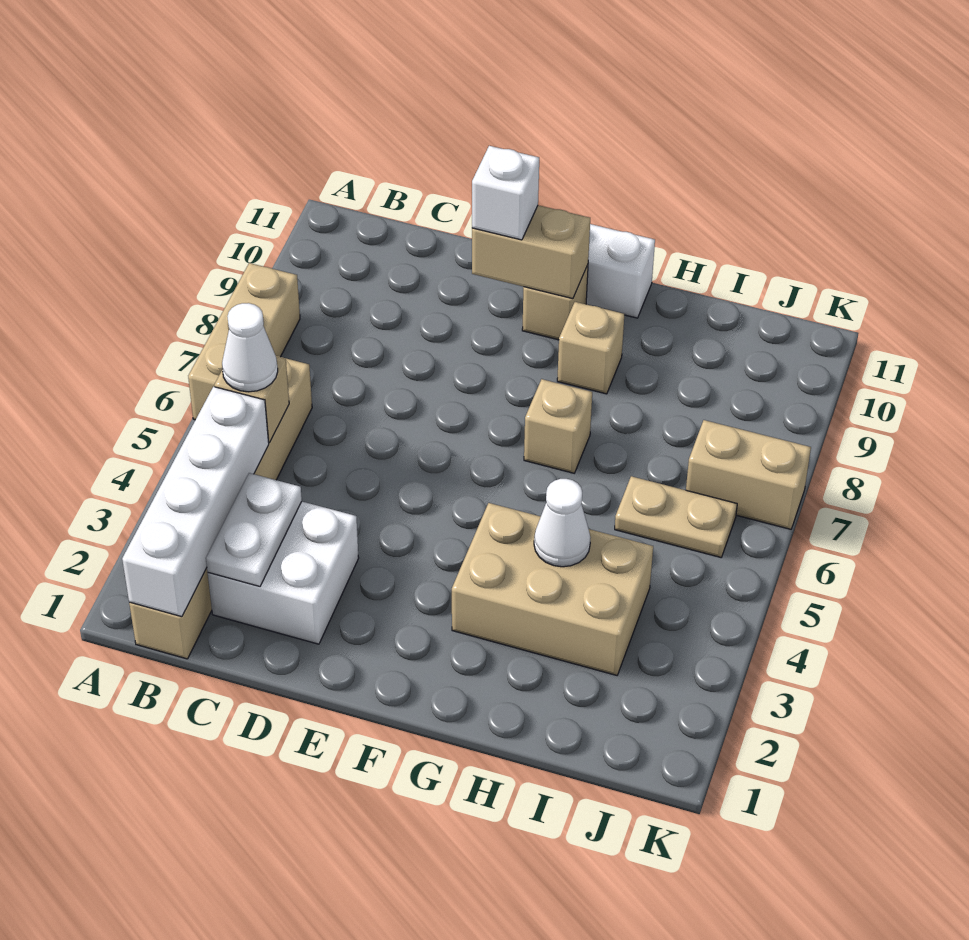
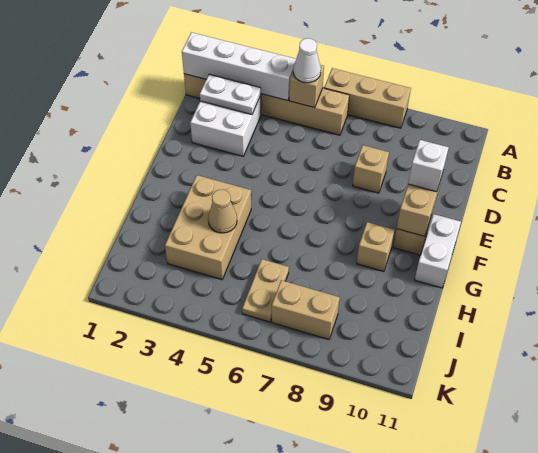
tan brick G7 level 1 -> tan brick D8 level 1
white cone H4 level 2 -> tan cone H4 level 2
tan brick J7:K7 level 1 -> tan brick J7:J8 level 1

